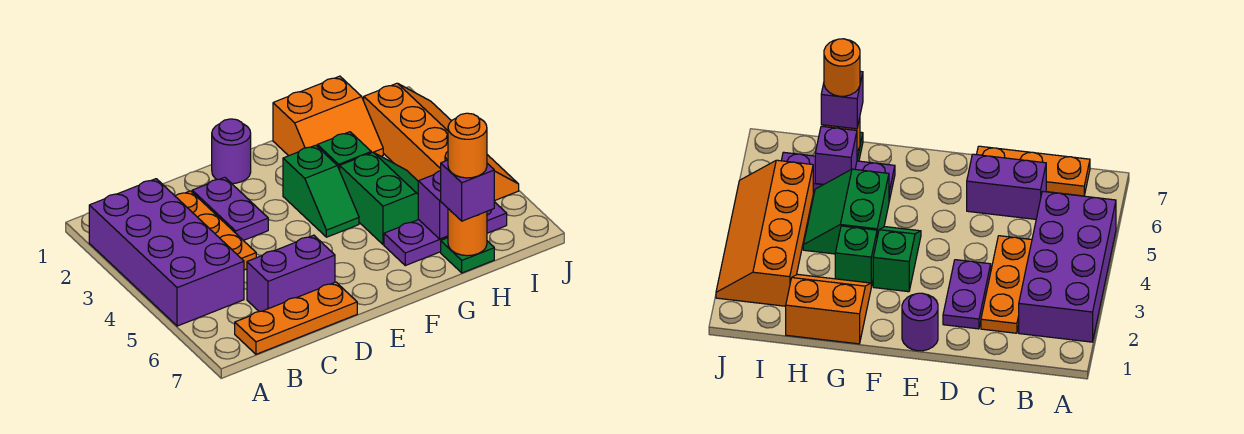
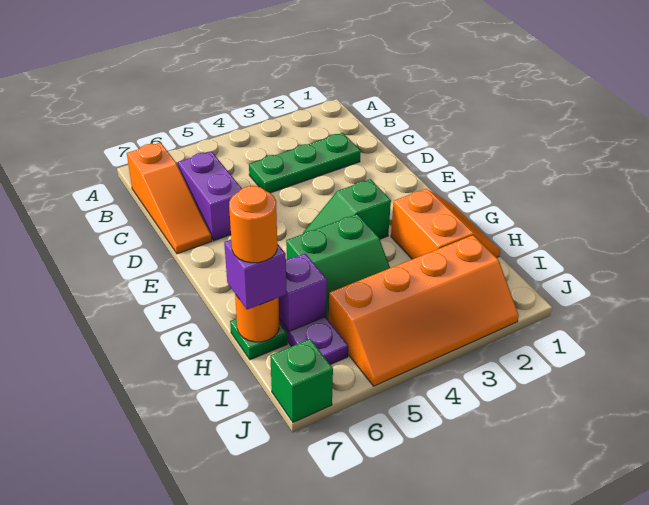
purple brick A2:B5 level 1 -> none
orange plate B7:D7 level 1 -> orange slope B7:D7 level 1 top B
orange plate C2:C4 level 1 -> green plate C2:C4 level 1
purple plate D2:D3 level 1 -> none
purple round brick E1 level 1 -> none
orange slope G1:H2 level 1 top 1 -> orange slope G1:H2 level 1 top 2
green brick G3 level 1 -> green brick J7 level 1

